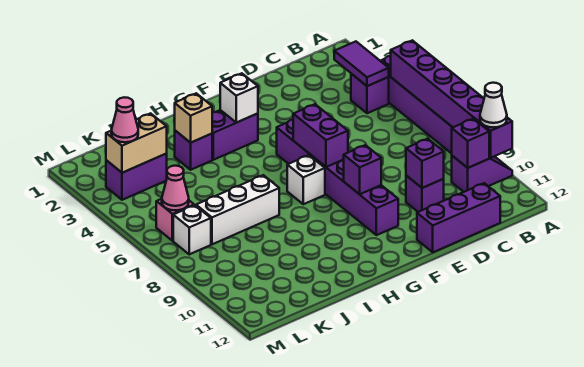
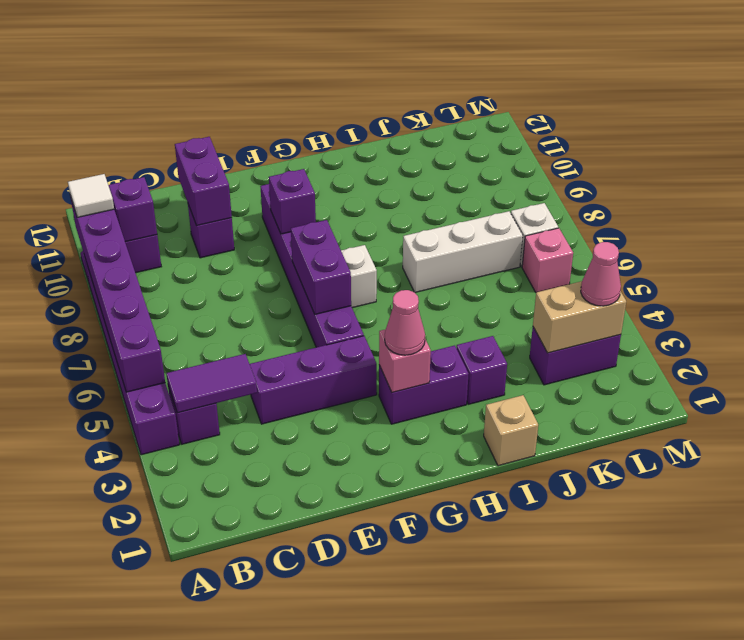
white cone A10 level 3 -> white tile A10 level 3
purple tile B3:B4 level 2 -> purple tile B4:C4 level 2
purple brick C12:E12 level 1 -> purple brick D4:F4 level 1
purple brick D10 level 2 -> purple brick D10:D11 level 2
white brick G3 level 2 -> pink brick G3 level 2
tan brick I3 level 2 -> tan brick I1 level 1
pink cone L6 level 2 -> pink cone G3 level 3

